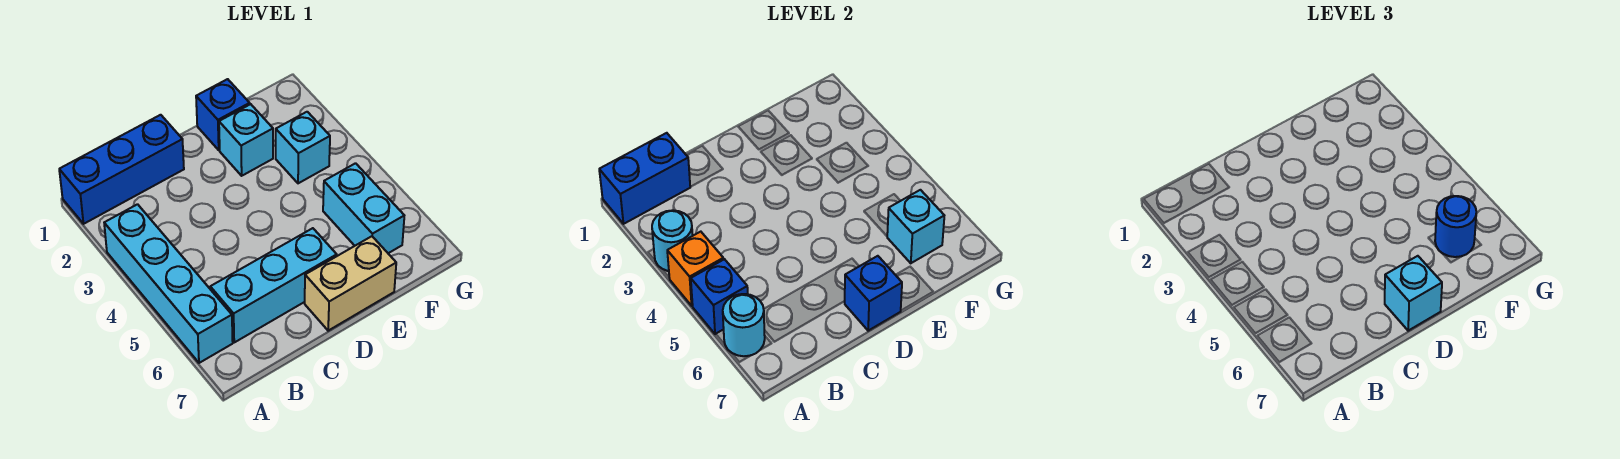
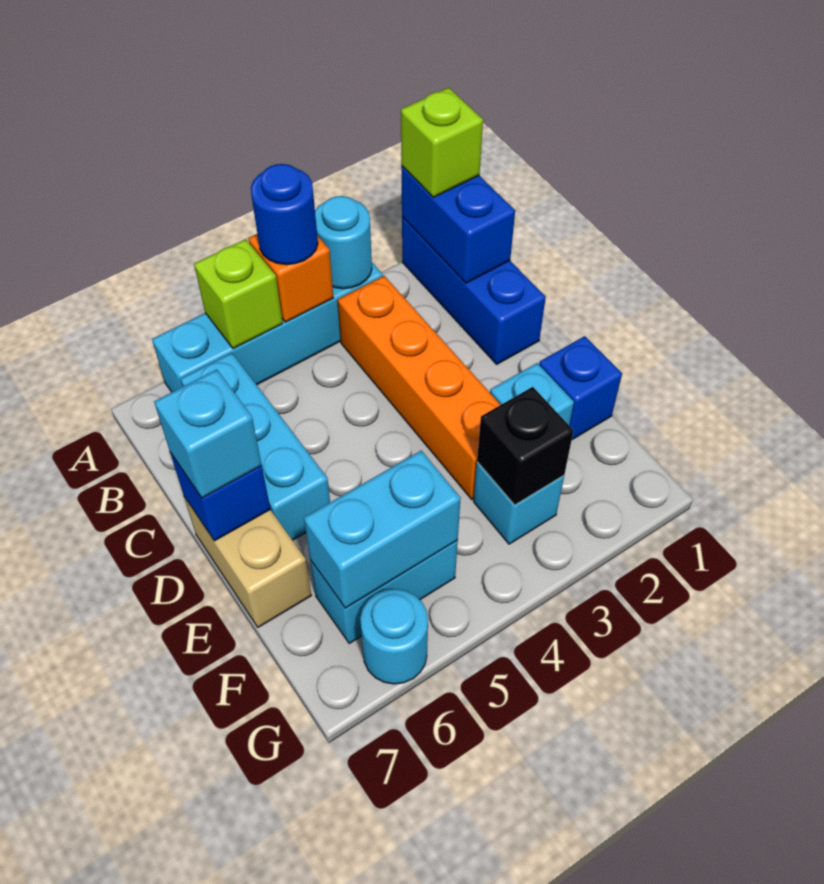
none -> lime brick A1 level 3
blue brick A5 level 2 -> lime brick A5 level 2
cyan round brick A6 level 2 -> cyan round brick G6 level 1
none -> orange brick B3:E3 level 1
none -> black brick F3 level 2
cyan brick F6 level 2 -> cyan brick F5:F6 level 2
blue round brick F6 level 3 -> blue round brick A4 level 3

